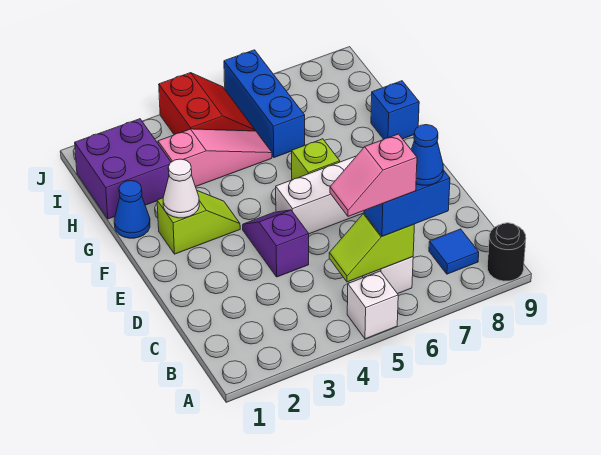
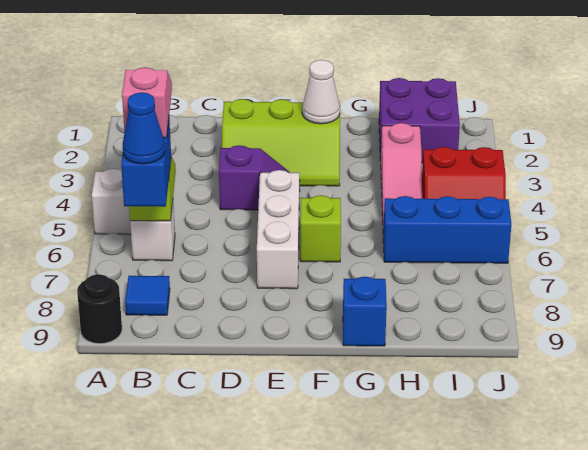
lime slope F2:F3 level 1 top 2 -> lime slope D2:F3 level 1 top 2
blue cone G1 level 1 -> none

